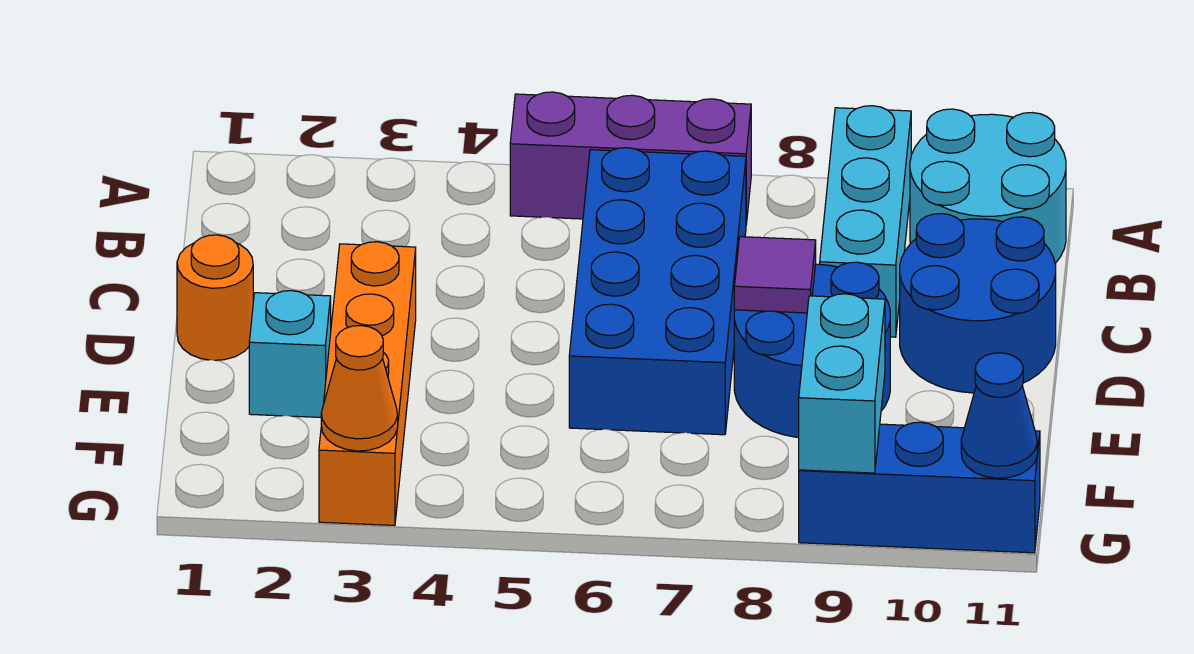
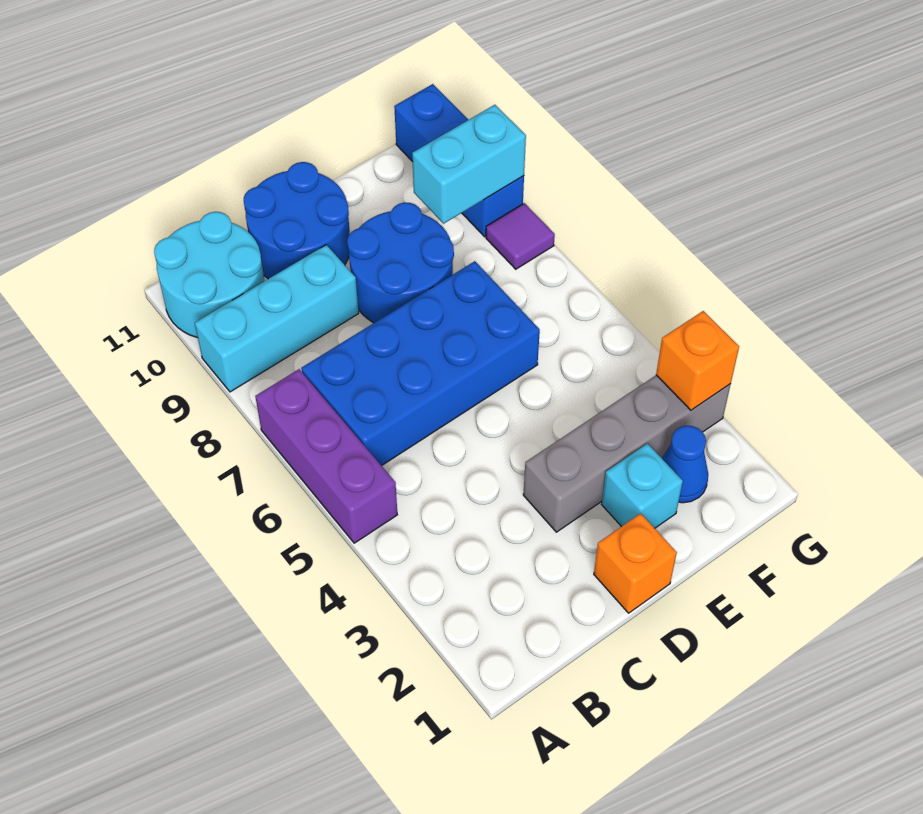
orange round brick D1 level 1 -> orange brick D1 level 1
orange brick D3:G3 level 1 -> grey brick D3:G3 level 1
purple tile D8 level 2 -> purple tile G8 level 1
orange cone G3 level 2 -> orange brick G3 level 2
blue cone G11 level 2 -> blue cone F2 level 1

